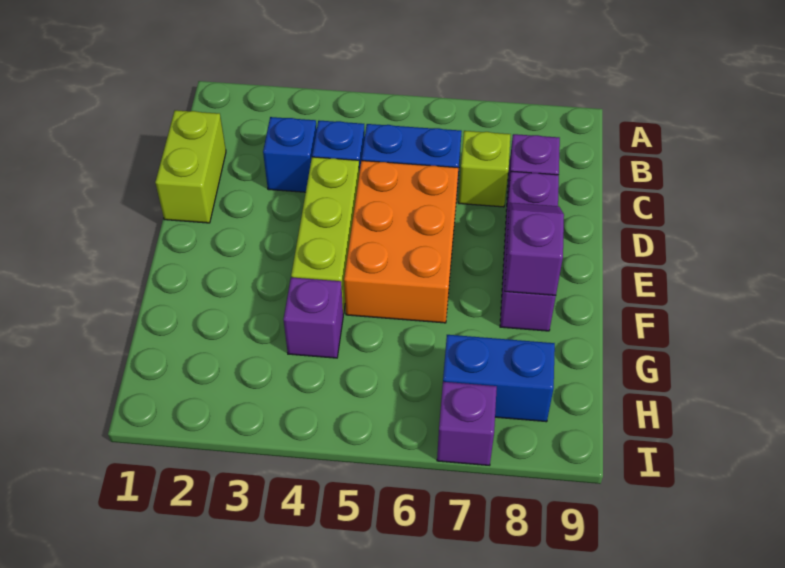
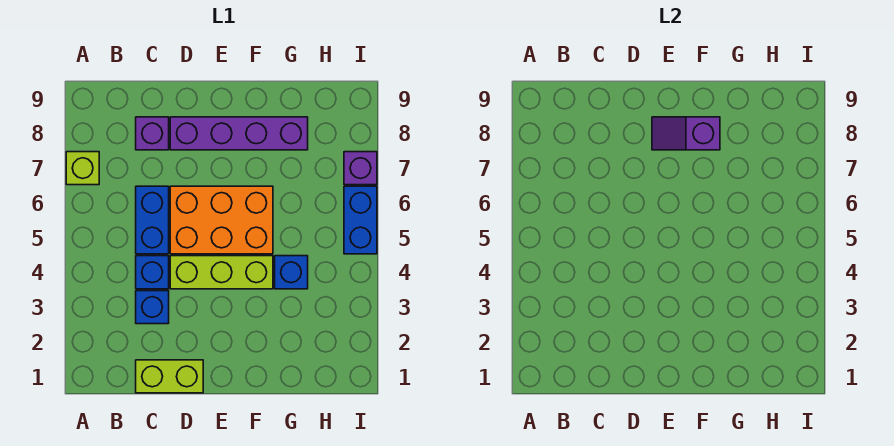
lime brick C7 level 1 -> lime brick A7 level 1
purple brick D8:F8 level 1 -> purple brick D8:G8 level 1
purple brick G4 level 1 -> blue brick G4 level 1
blue brick H7:H8 level 1 -> blue brick I5:I6 level 1

